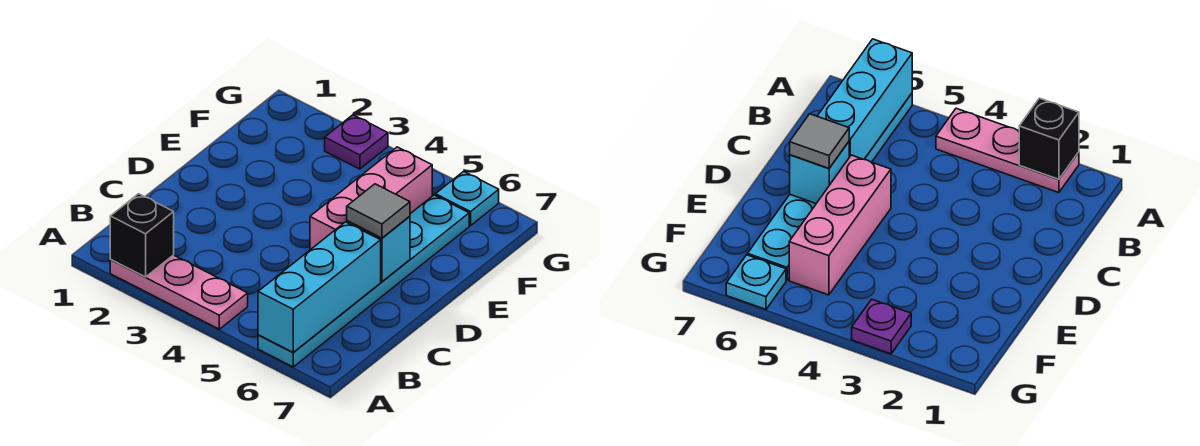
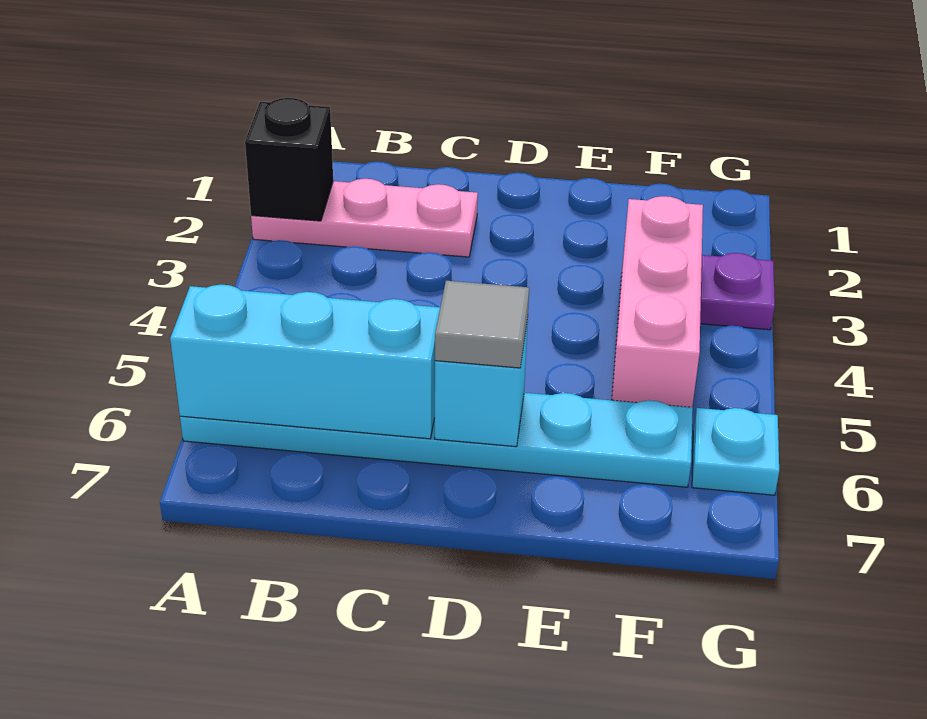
pink plate A2:A4 level 1 -> pink plate A2:C2 level 1
pink brick D5:F5 level 1 -> pink brick F3:F5 level 1

